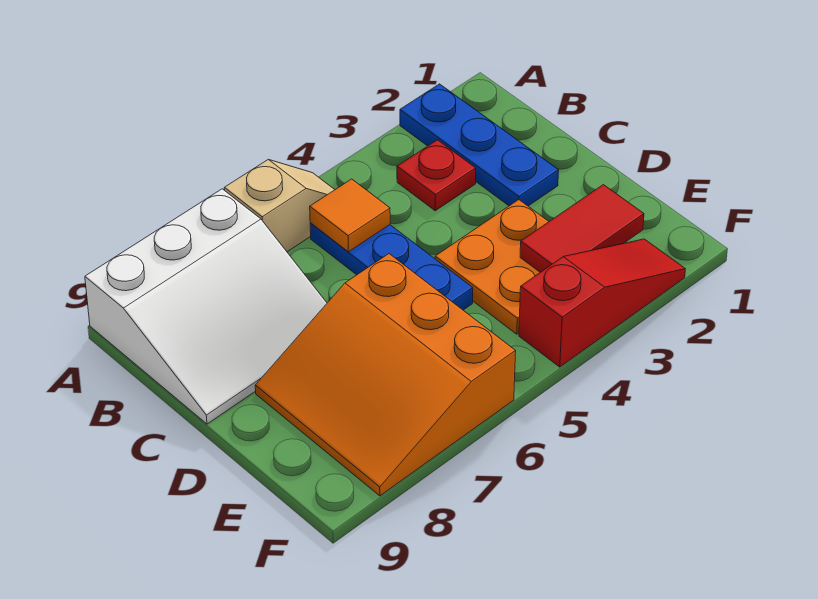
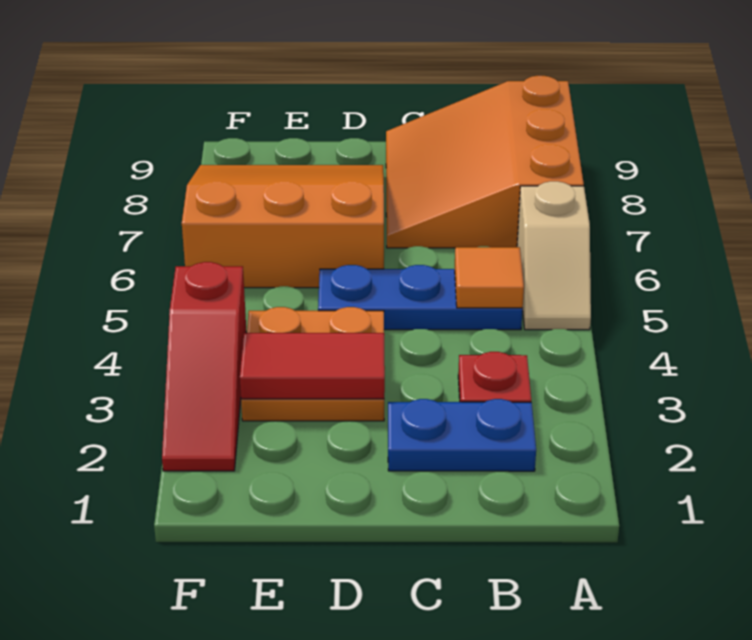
blue plate A2:C2 level 1 -> blue plate B2:C2 level 1
white slope A7:C9 level 1 top A -> orange slope A7:C9 level 1 top A
red tile E2:E3 level 2 -> red tile D3:E3 level 2

